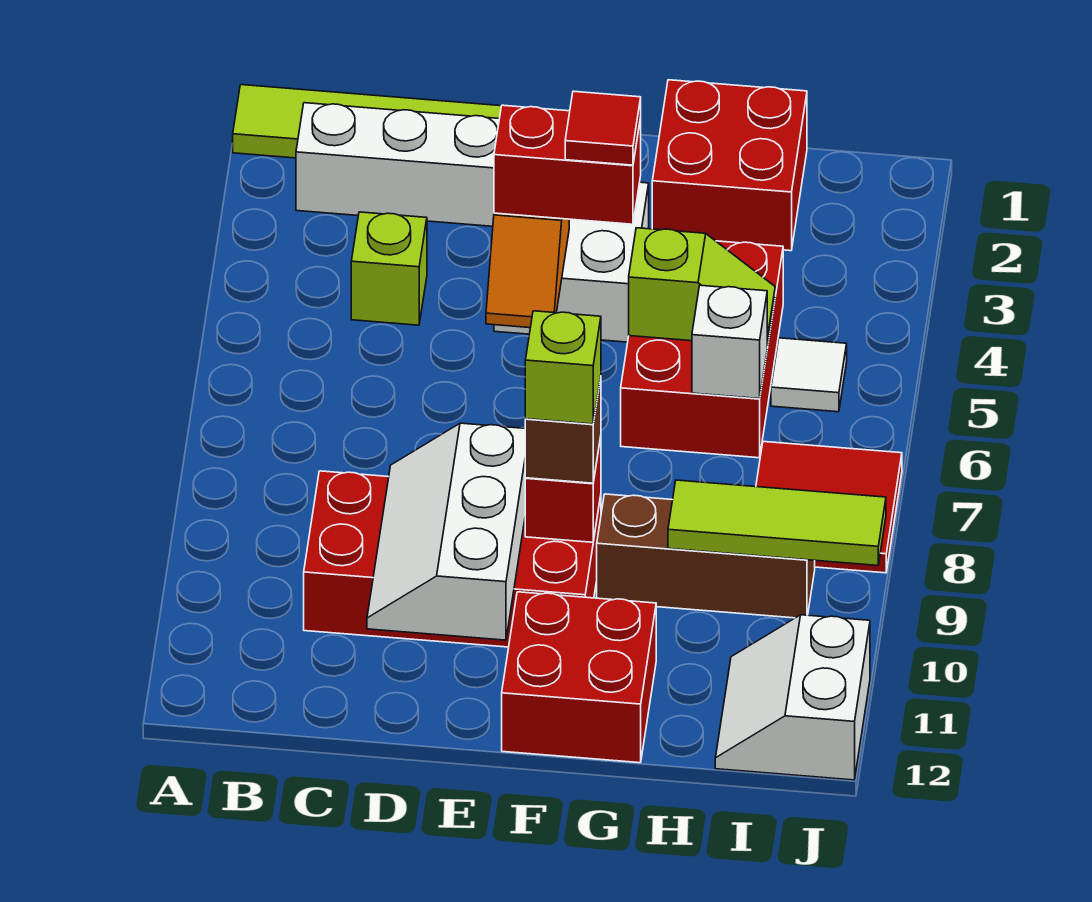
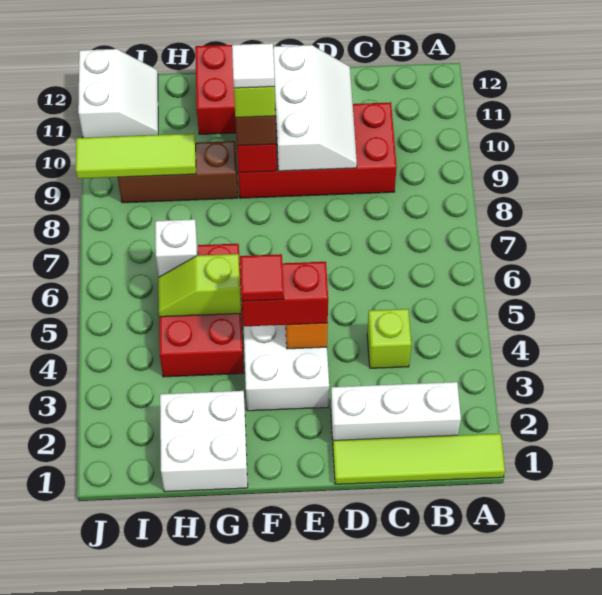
red brick G1:H2 level 1 -> white brick G1:H2 level 1
white tile I5 level 1 -> white tile F9 level 5
red tile I7:J8 level 1 -> none

